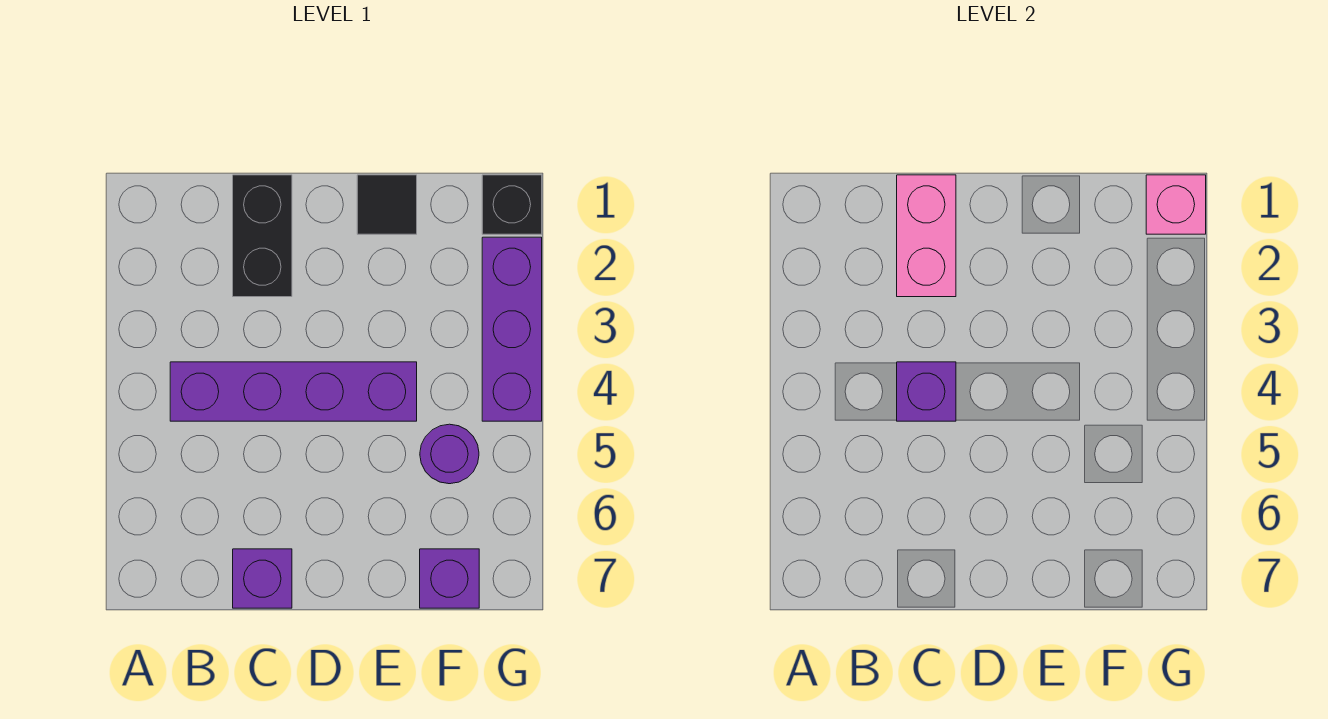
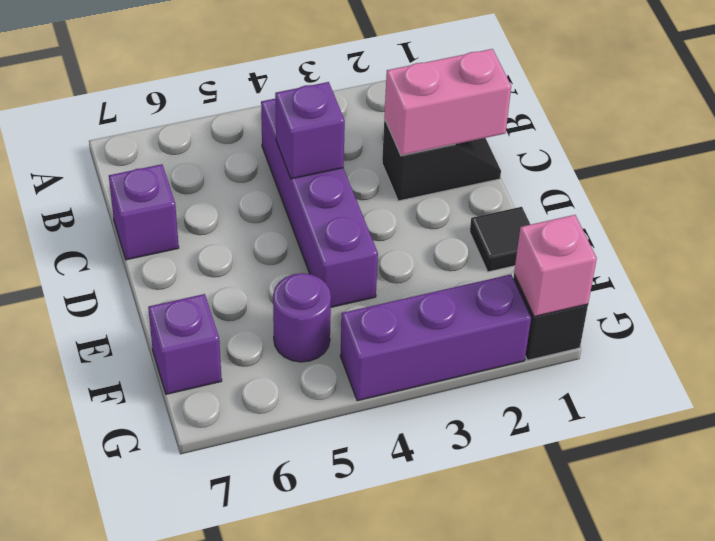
black brick C1:C2 level 1 -> black slope C1:C2 level 1 top 2

